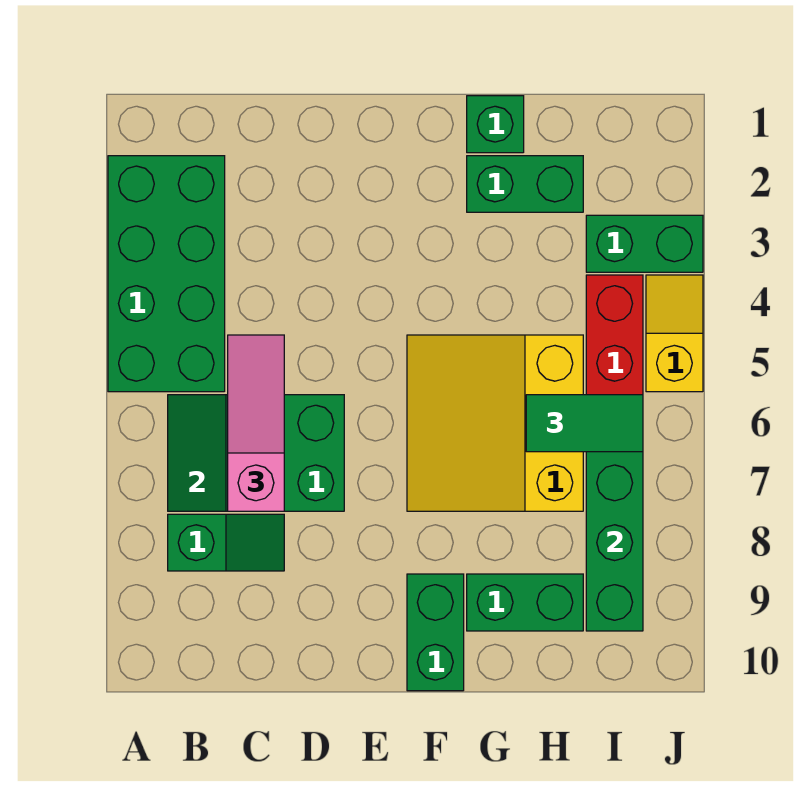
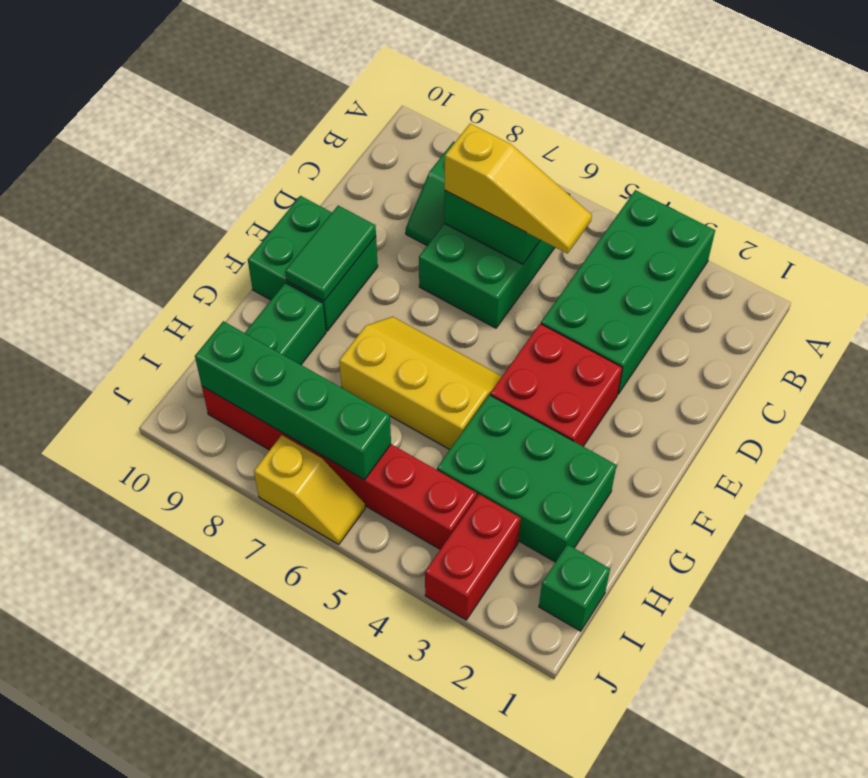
green brick A2:B5 level 1 -> green brick A3:D4 level 1
pink slope C5:C7 level 3 top 7 -> yellow slope C5:C7 level 3 top 7
none -> red brick E3:F4 level 1
yellow slope F5:H7 level 1 top H -> yellow slope F5:G7 level 1 top G
green brick F9:F10 level 1 -> green brick E9:F10 level 1
green brick G1 level 1 -> green brick I1 level 1
green brick G2:H2 level 1 -> green brick G2:H4 level 1
green tile H6:I6 level 3 -> green tile E9:F9 level 2
green brick I3:J3 level 1 -> red brick I3:J3 level 1
yellow slope J4:J5 level 1 top 5 -> yellow slope J6:J7 level 1 top 7

